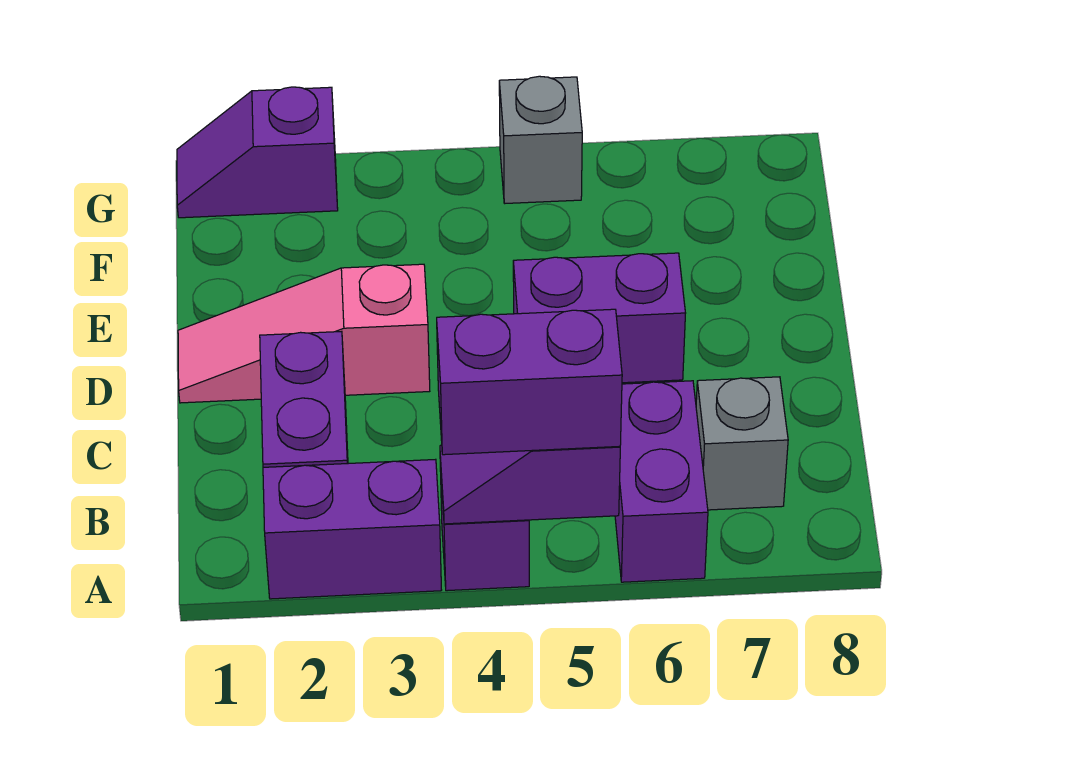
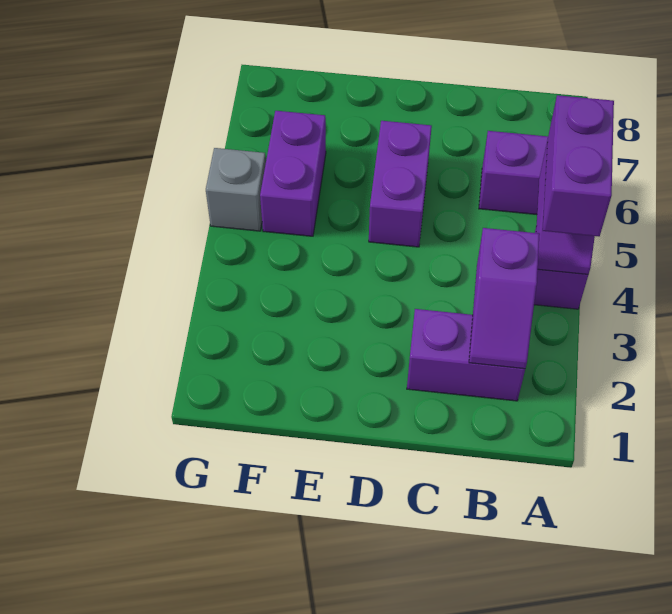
purple brick A2:A3 level 1 -> purple brick F5:F6 level 1
grey brick B7 level 1 -> none
pink slope D1:D3 level 1 top 3 -> none
purple slope G1:G2 level 1 top 2 -> purple slope B2:B3 level 2 top 3

